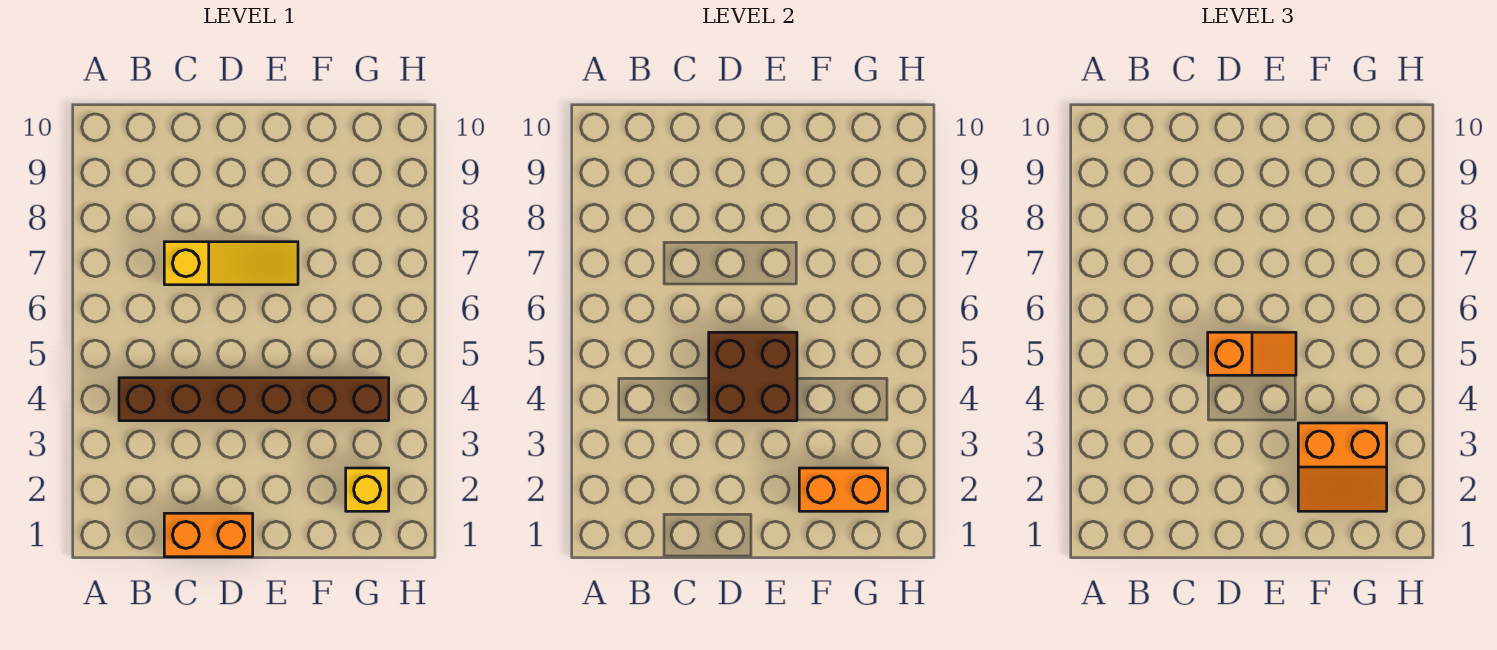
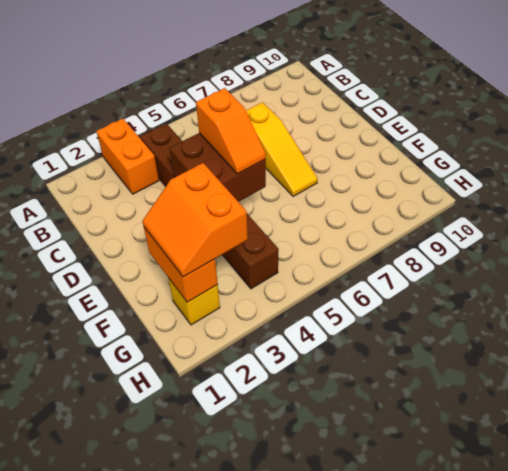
orange brick C1:D1 level 1 -> orange brick A3:B3 level 1

